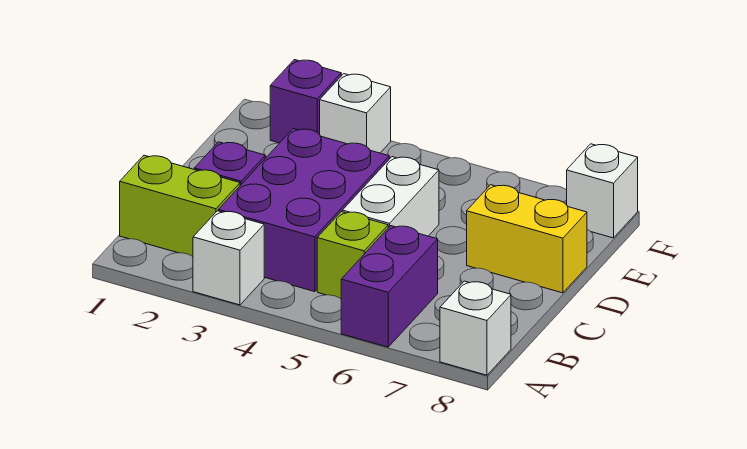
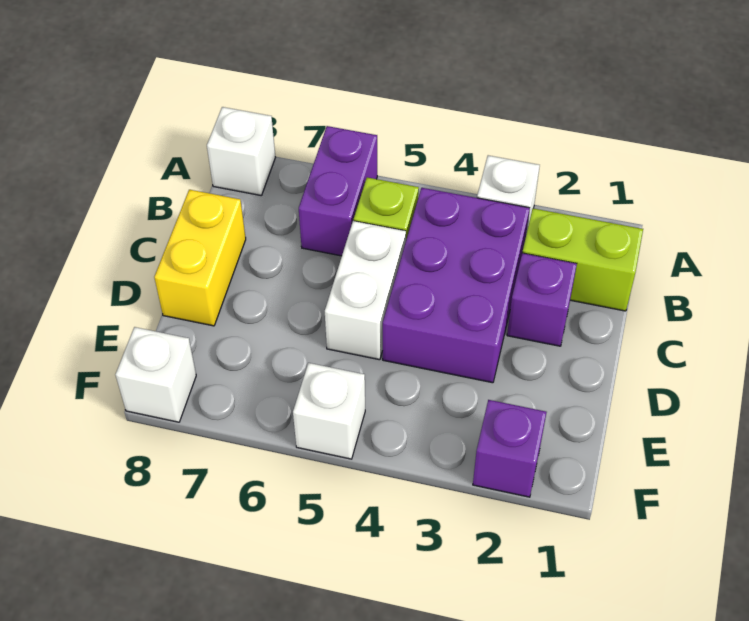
yellow brick D7:D8 level 1 -> yellow brick C8:D8 level 1
white brick F3 level 1 -> white brick F5 level 1

